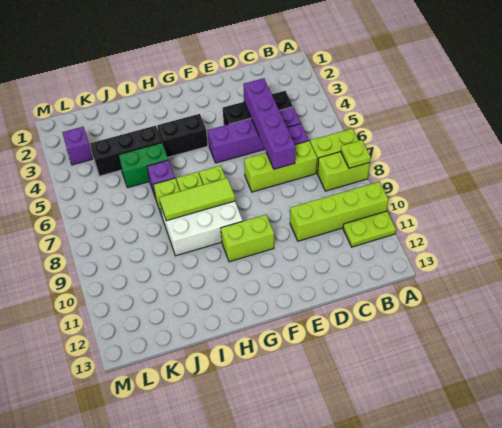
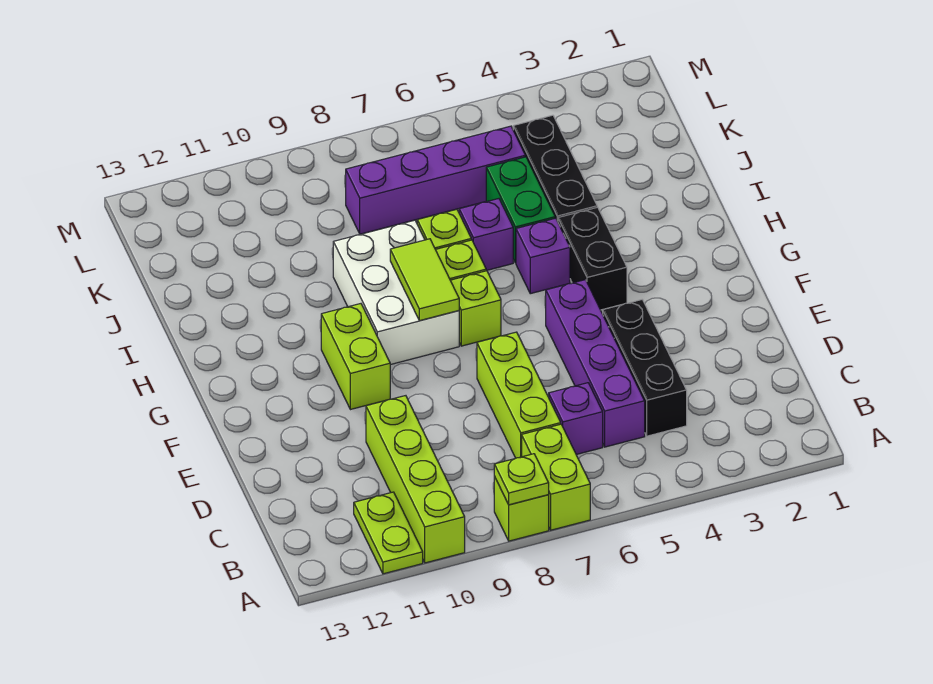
lime brick A8:B8 level 1 -> lime brick A8 level 1
purple brick D4:D7 level 2 -> purple brick K5:K8 level 1
lime tile G8:I8 level 2 -> lime tile G8:H8 level 2
purple brick L3 level 1 -> purple brick H5 level 1

